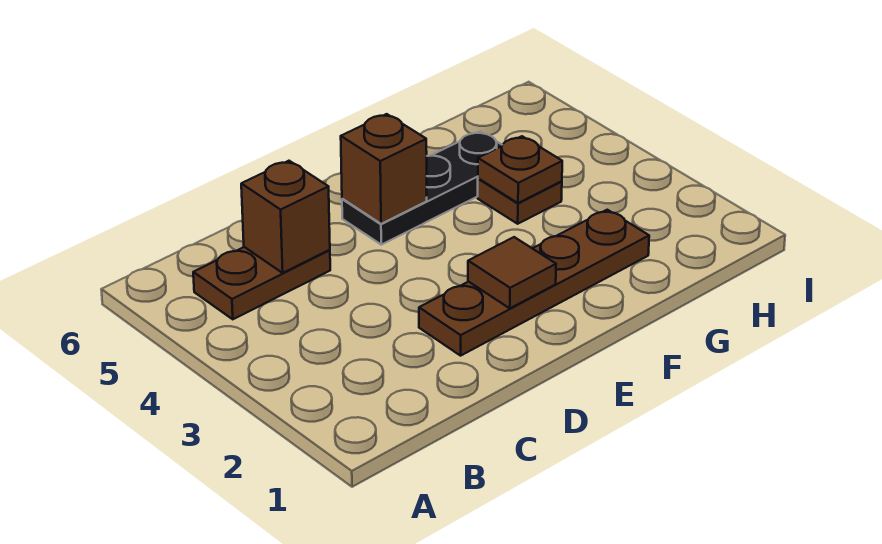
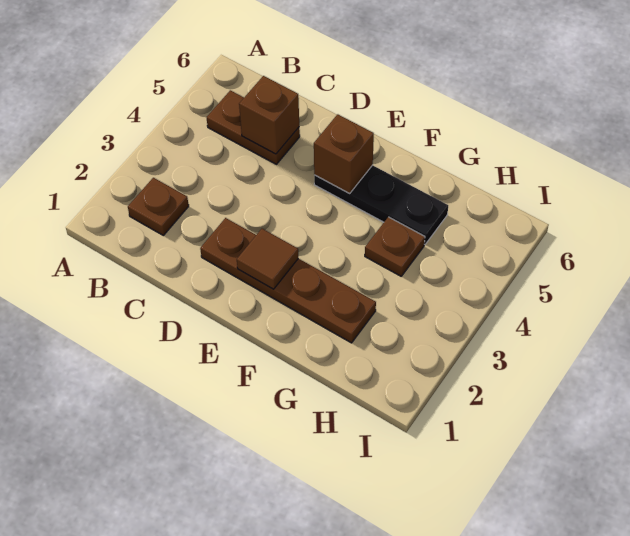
brown plate G4 level 2 -> brown plate B2 level 1

